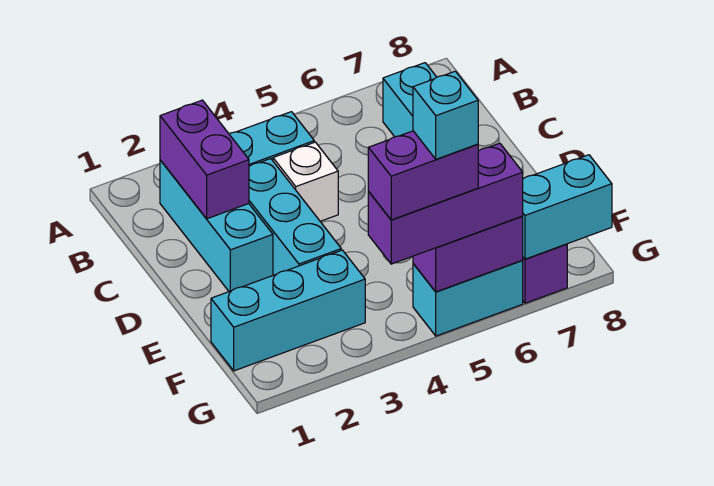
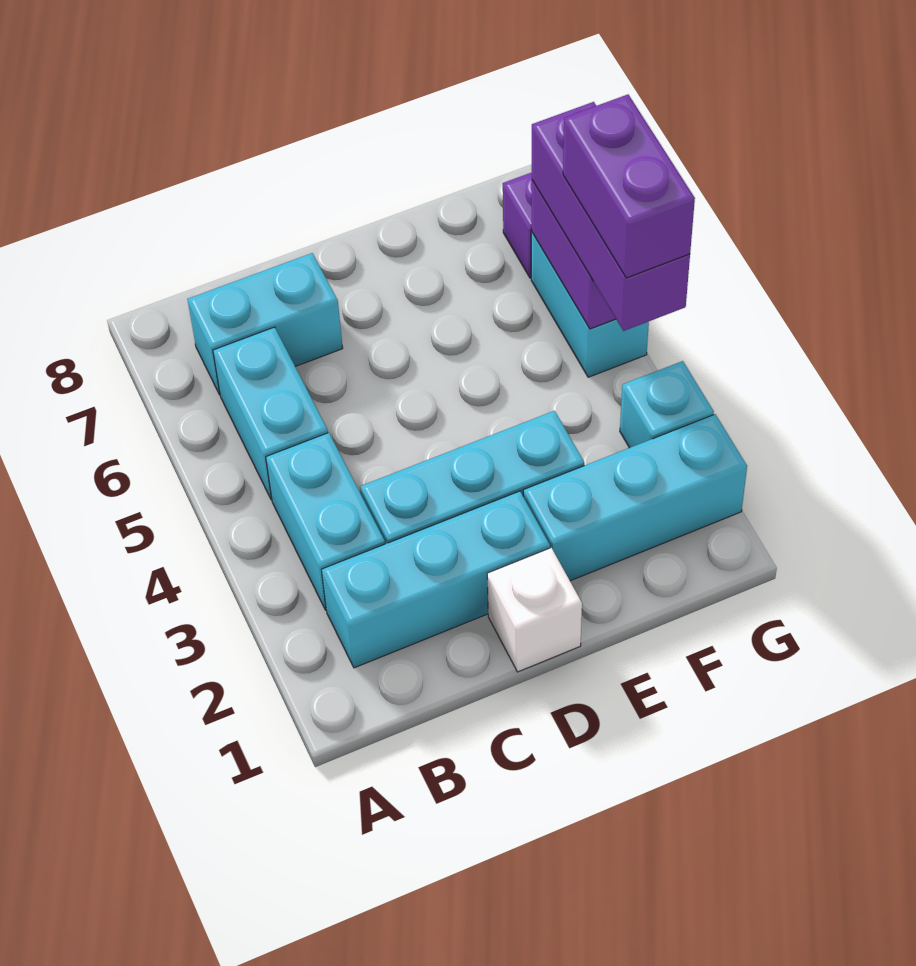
purple brick B2:C2 level 2 -> none
white brick C4 level 1 -> white brick D1 level 1
cyan brick F1:F3 level 1 -> cyan brick E2:G2 level 1
cyan brick G5 level 5 -> cyan brick G3 level 1
cyan brick G7:G8 level 2 -> cyan brick B5:B6 level 1

